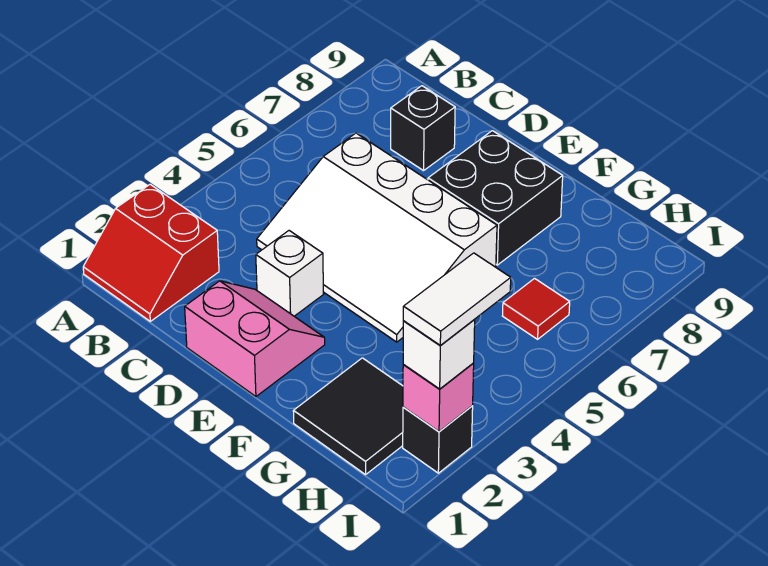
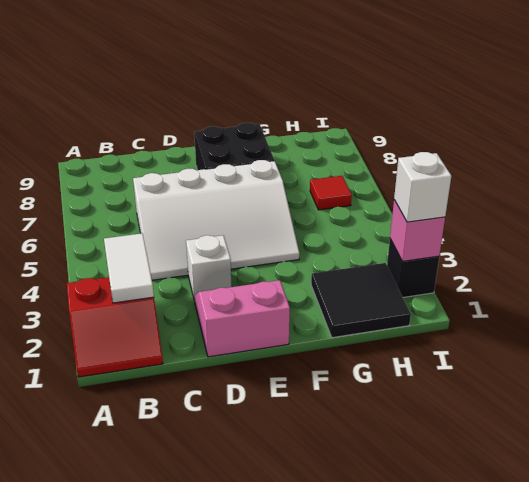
black brick C8 level 1 -> none
white tile I2:I3 level 4 -> white tile B2:B3 level 2

